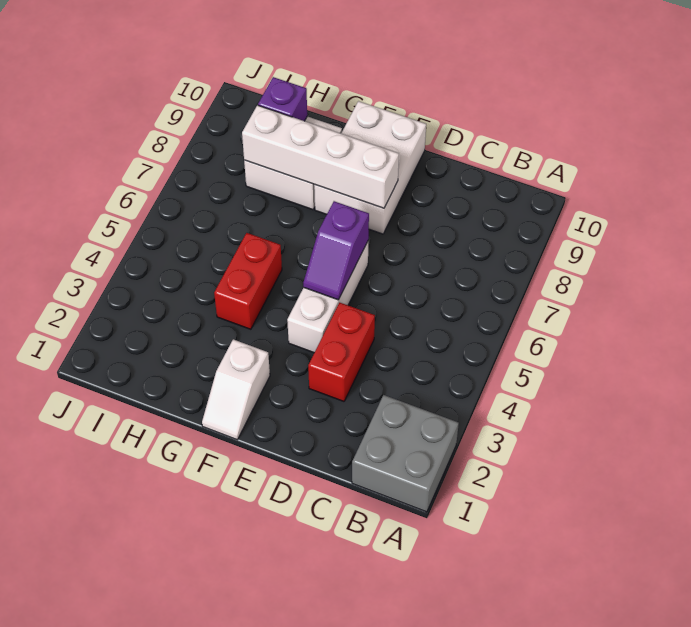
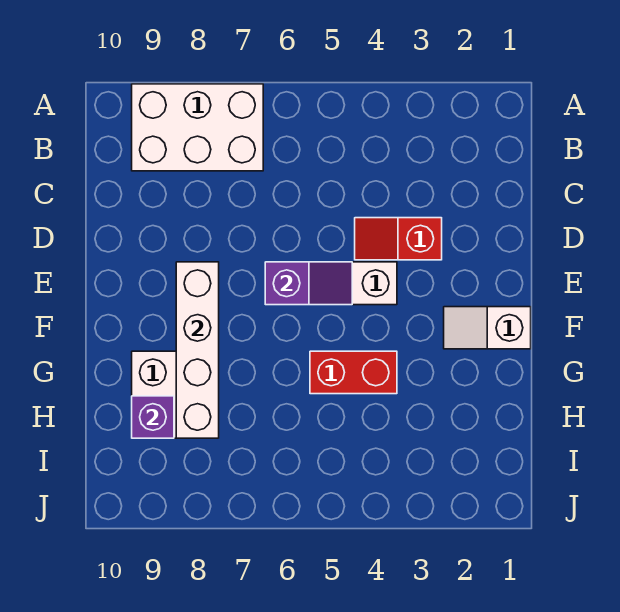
grey brick A1:B2 level 1 -> none
red brick D3:D4 level 1 -> red slope D3:D4 level 1 top 3
white brick E8:F10 level 1 -> white brick A7:B9 level 1
white slope F1:F2 level 1 top 2 -> white slope F1:F2 level 1 top 1

